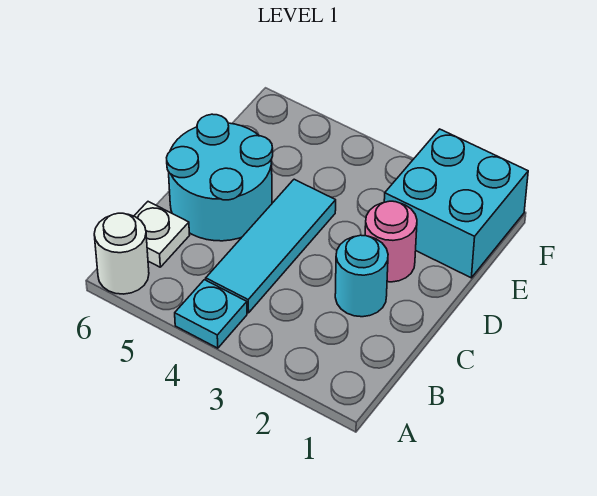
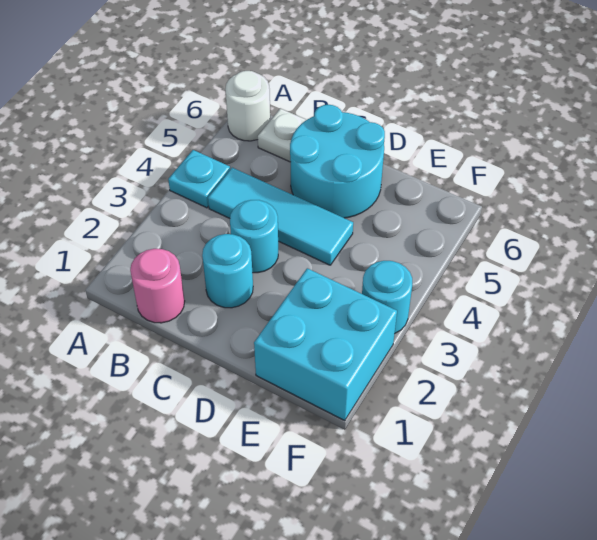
none -> cyan round brick C3 level 1
pink round brick D2 level 1 -> pink round brick B1 level 1
none -> cyan round brick F3 level 1

